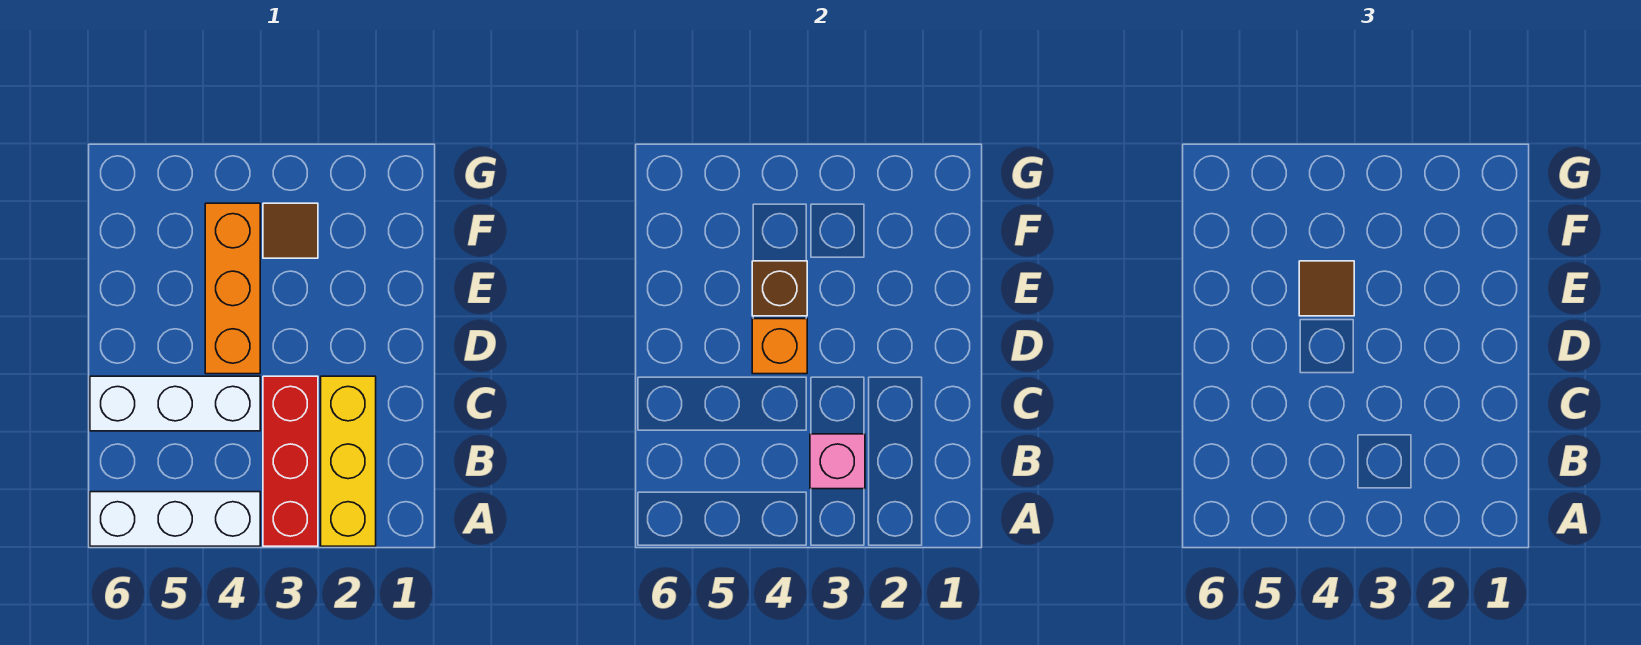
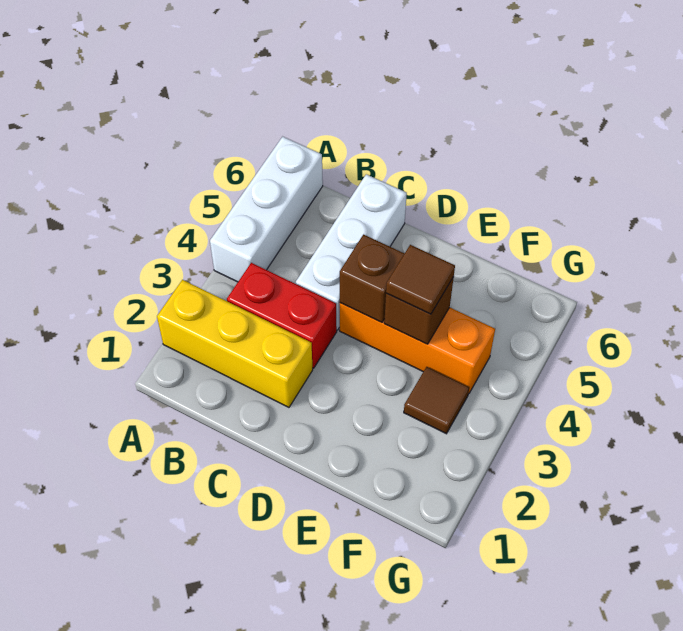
red brick A3:C3 level 1 -> red brick B3:C3 level 1
pink brick B3 level 2 -> none
orange brick D4 level 2 -> brown brick D4 level 2

